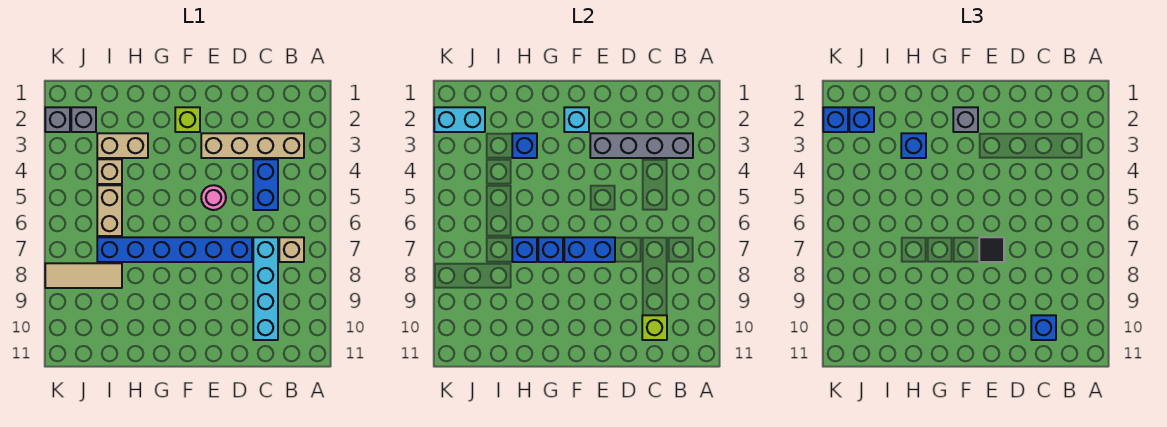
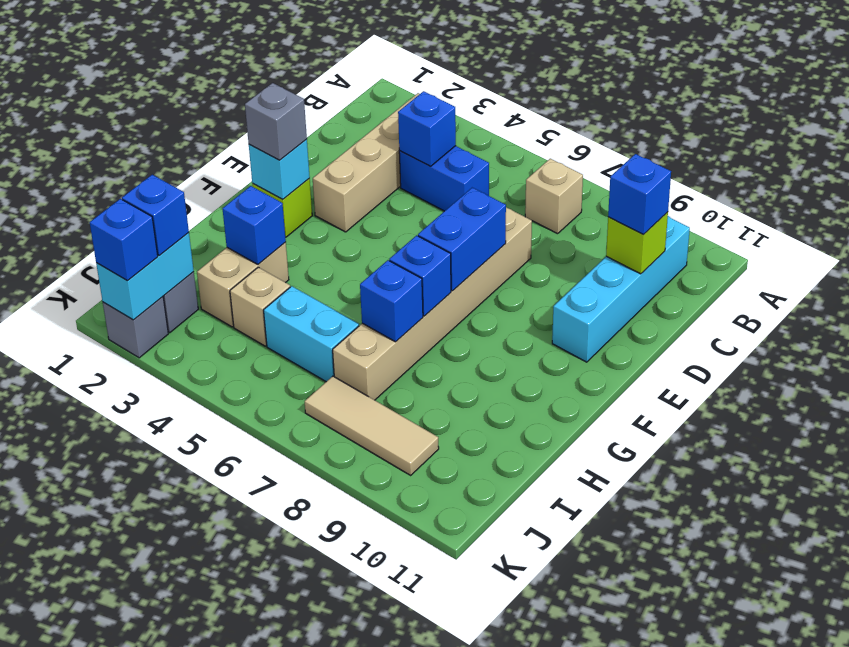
grey brick B3:E3 level 2 -> none
cyan brick C7:C10 level 1 -> cyan brick B10:E10 level 1
blue brick D7:I7 level 1 -> tan brick D7:I7 level 1
pink round brick E5 level 1 -> none
black tile E7 level 3 -> none
blue brick H3 level 3 -> blue brick C4 level 2
tan brick I5:I6 level 1 -> cyan brick I5:I6 level 1
tan tile I8:K8 level 1 -> tan tile J7:J9 level 1

